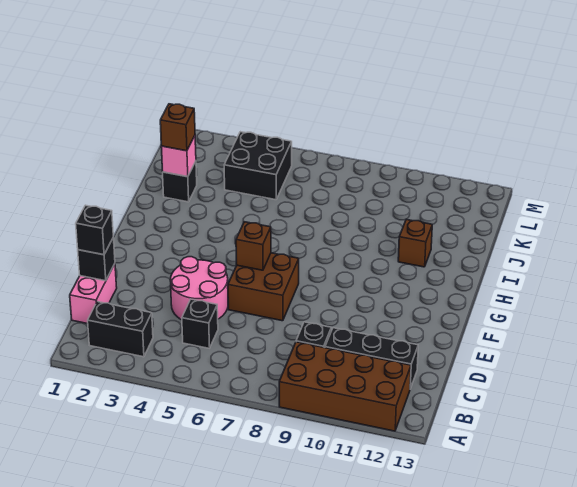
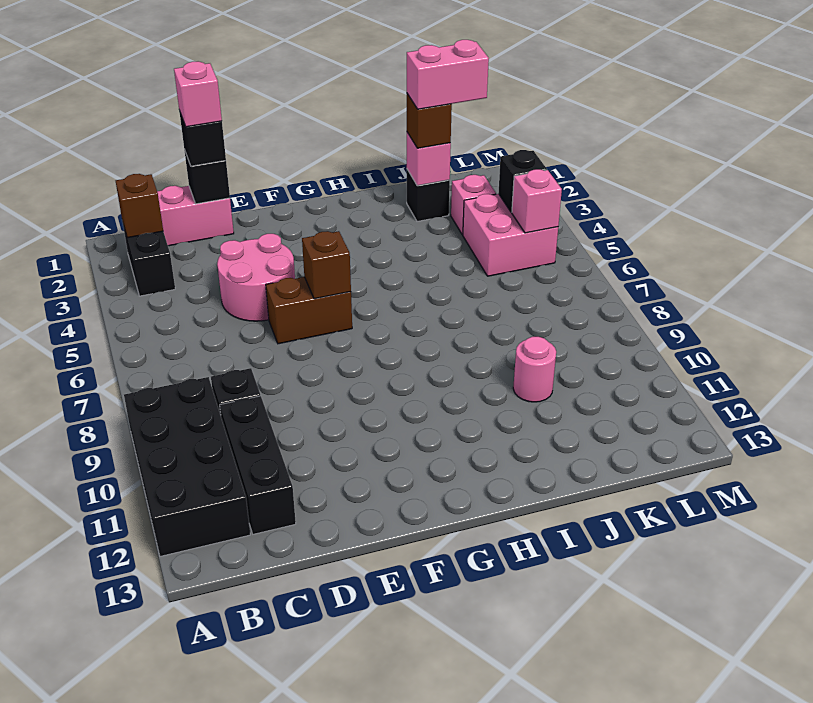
brown brick A9:B12 level 1 -> black brick A9:B12 level 1
black brick C5 level 1 -> black brick L4 level 2
none -> pink brick D1 level 4
brown brick E6:F7 level 1 -> brown brick E6:F6 level 1
brown brick I11 level 1 -> brown brick B2 level 2
none -> pink brick J2:K2 level 4
none -> pink round brick J10 level 1
none -> pink brick K3 level 1
black brick K4:L5 level 1 -> pink brick K4:L5 level 1
none -> pink brick L5 level 2

